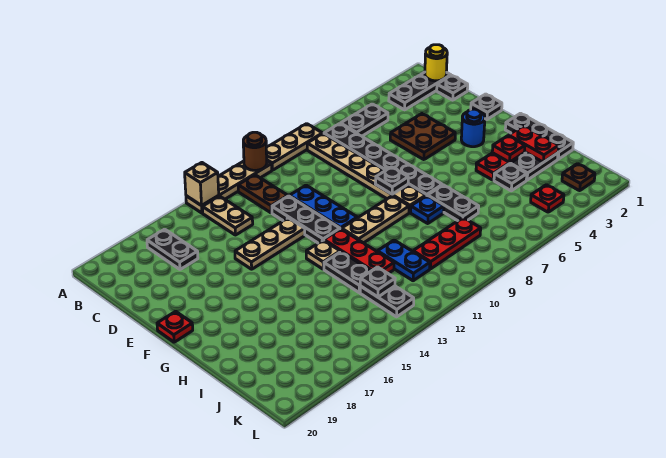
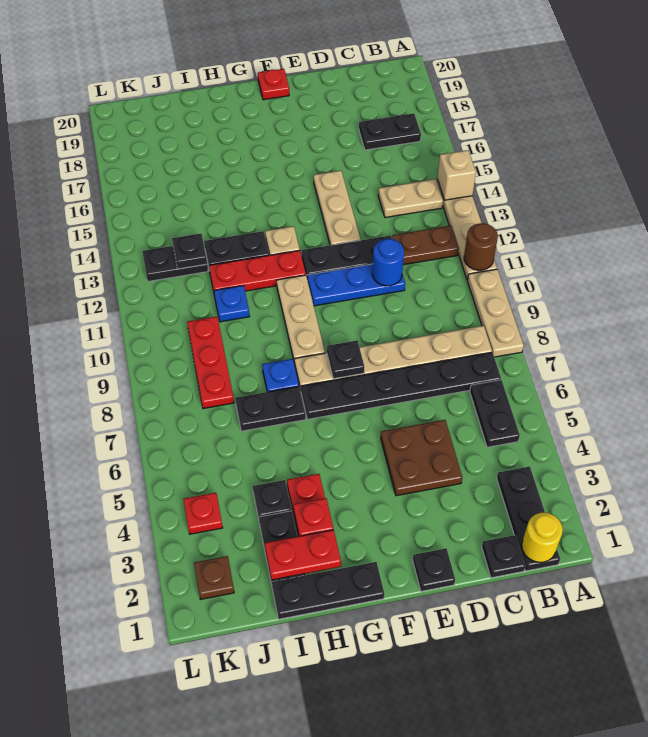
blue round brick F3 level 1 -> blue round brick D11 level 2
blue plate I11:J11 level 1 -> blue plate I11 level 1

